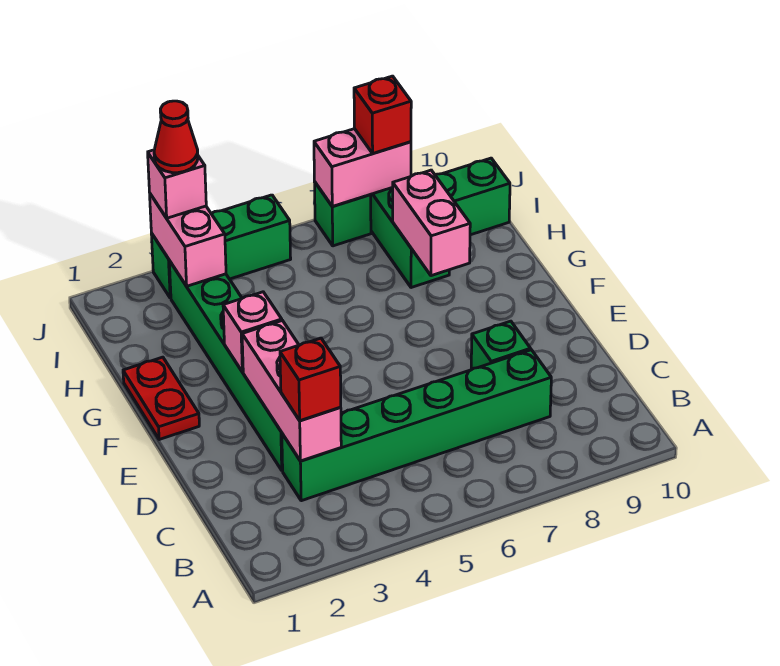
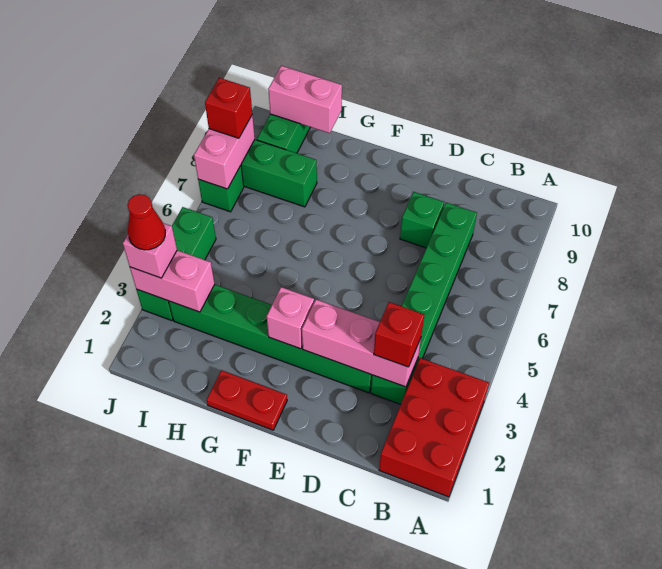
none -> red brick A1:B3 level 1
pink brick G8:H8 level 2 -> pink brick H10:I10 level 2

